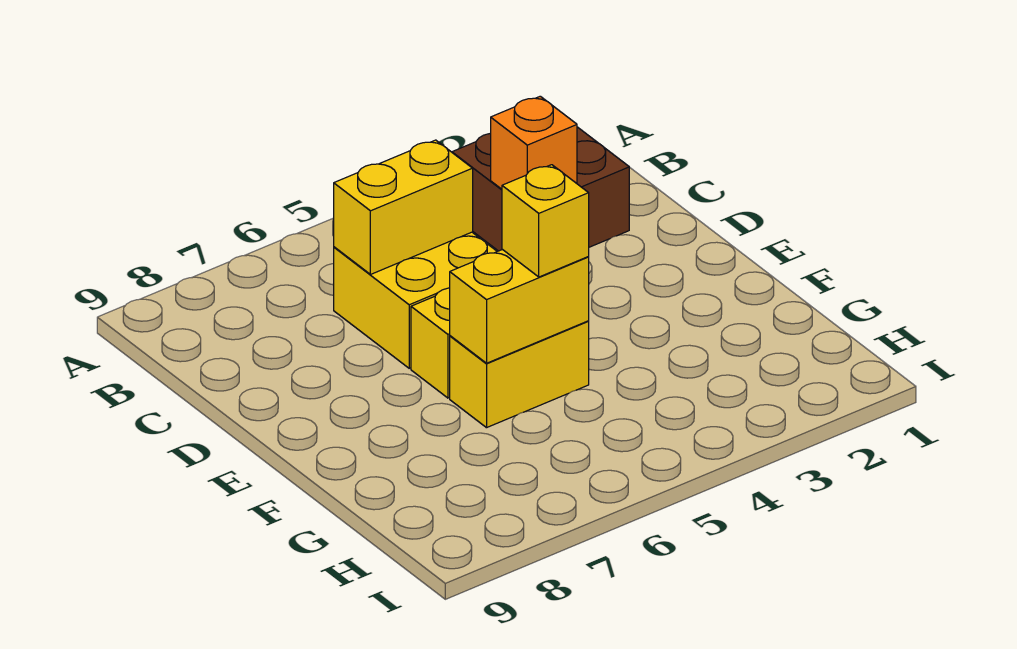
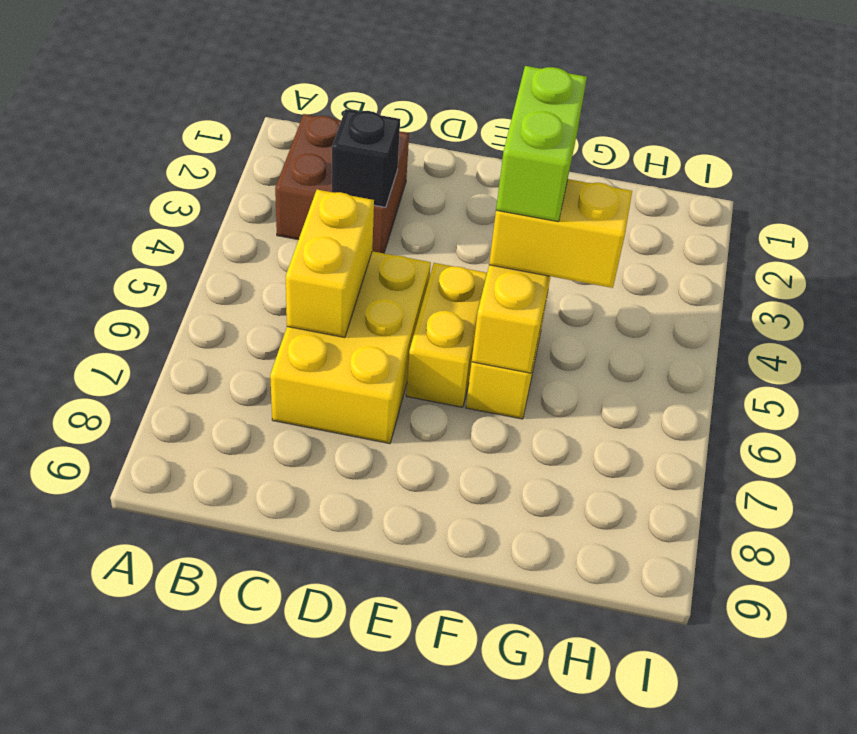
orange brick C3 level 2 -> black brick C3 level 2
yellow brick C5:D6 level 1 -> yellow brick C5:D7 level 1
none -> lime brick F4:F5 level 4
yellow brick F5 level 3 -> yellow brick F5:G5 level 3

